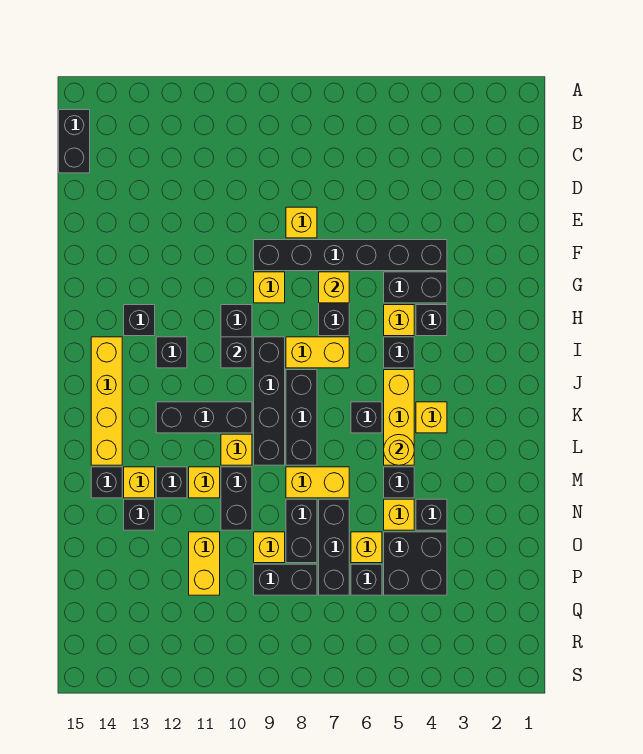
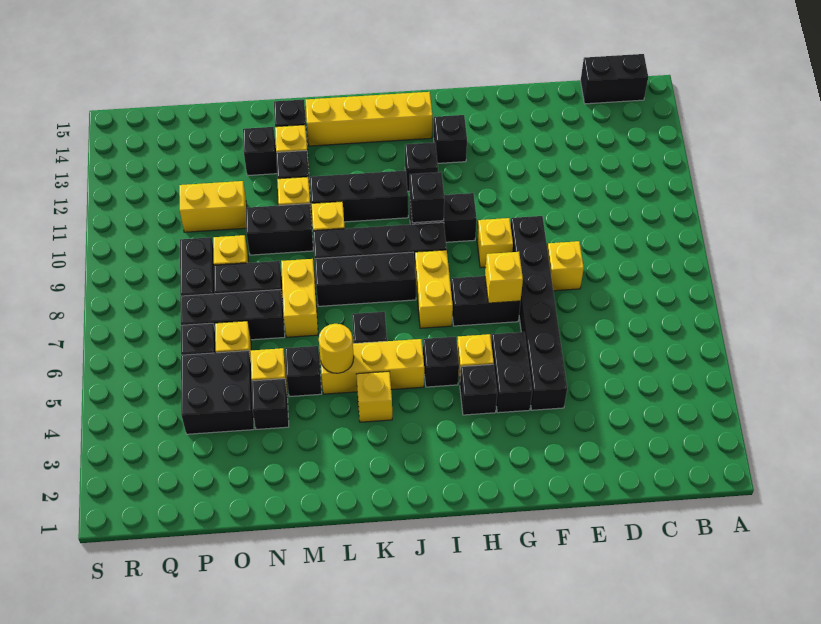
black brick K10:K12 level 1 -> black brick J11:L11 level 1

